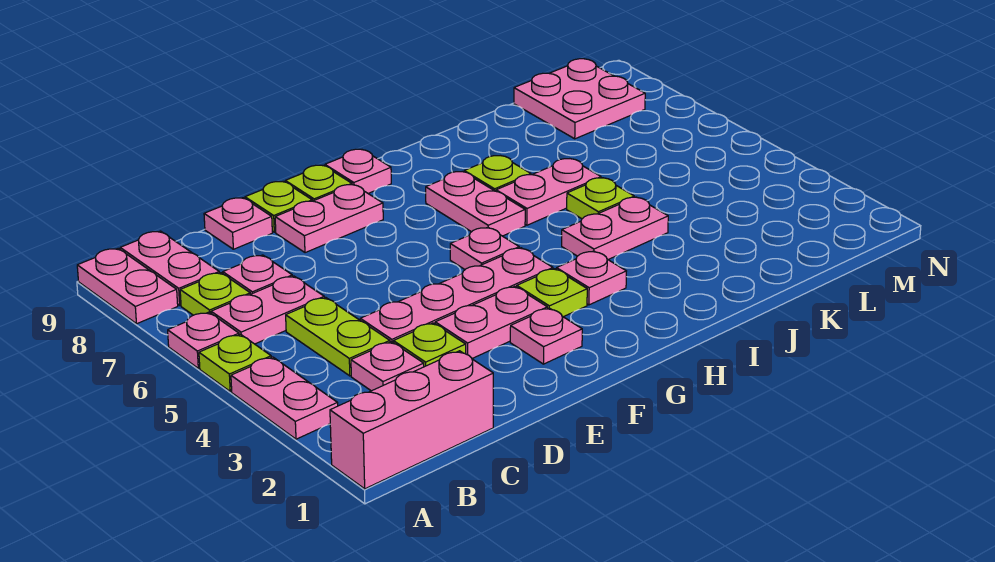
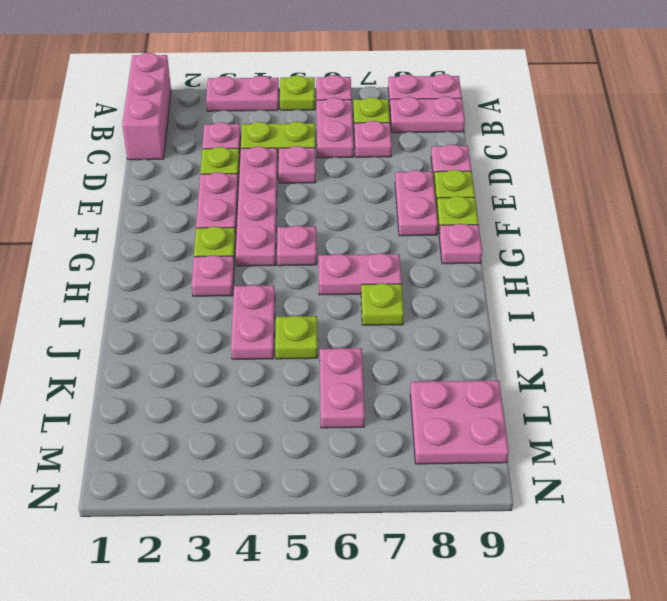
pink plate F2 level 1 -> pink plate D5 level 1
pink plate I6:J6 level 1 -> pink plate K6:L6 level 1

